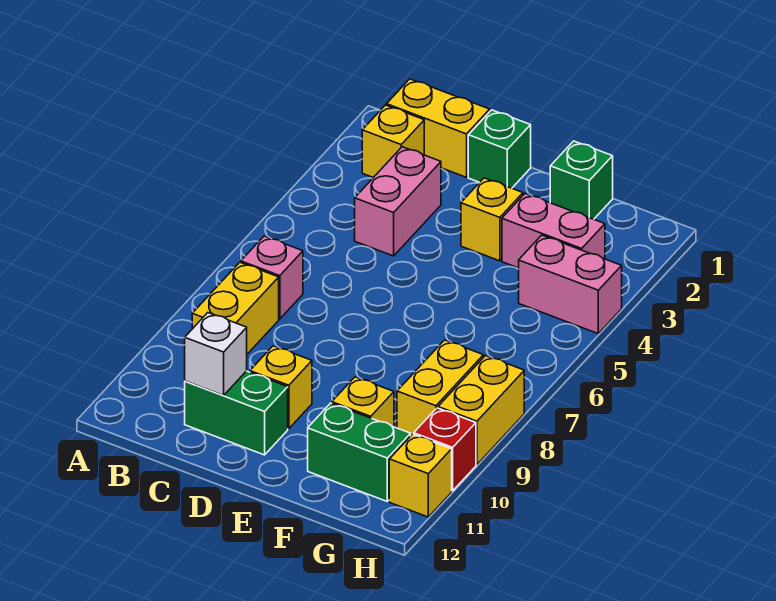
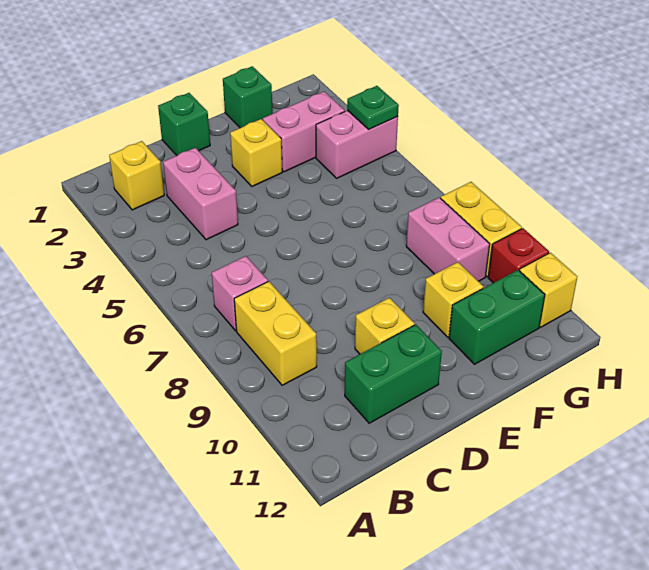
yellow brick B1:C1 level 1 -> none
white brick C11 level 2 -> none
yellow brick G8:G9 level 1 -> pink brick G8:G9 level 1
none -> green plate H4 level 2

